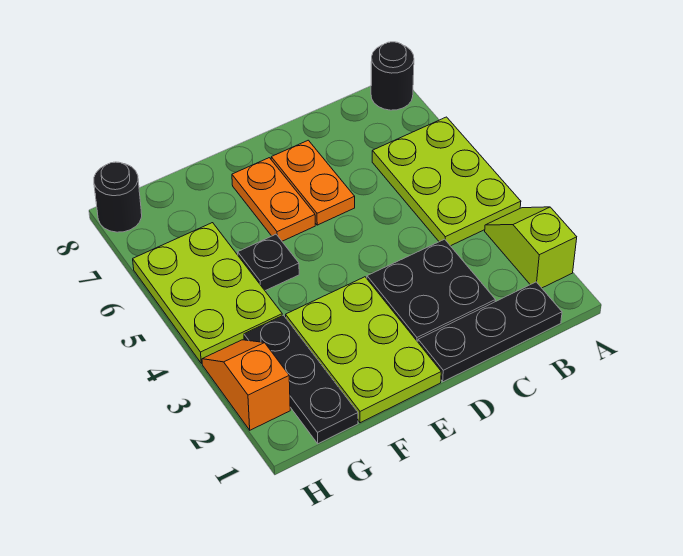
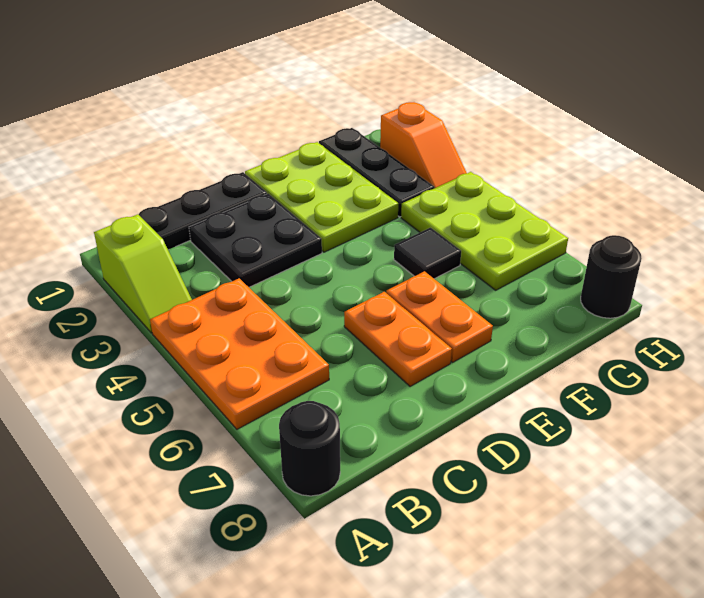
lime plate A4:B6 level 1 -> orange plate A4:B6 level 1
black plate F5 level 1 -> black tile F5 level 1

